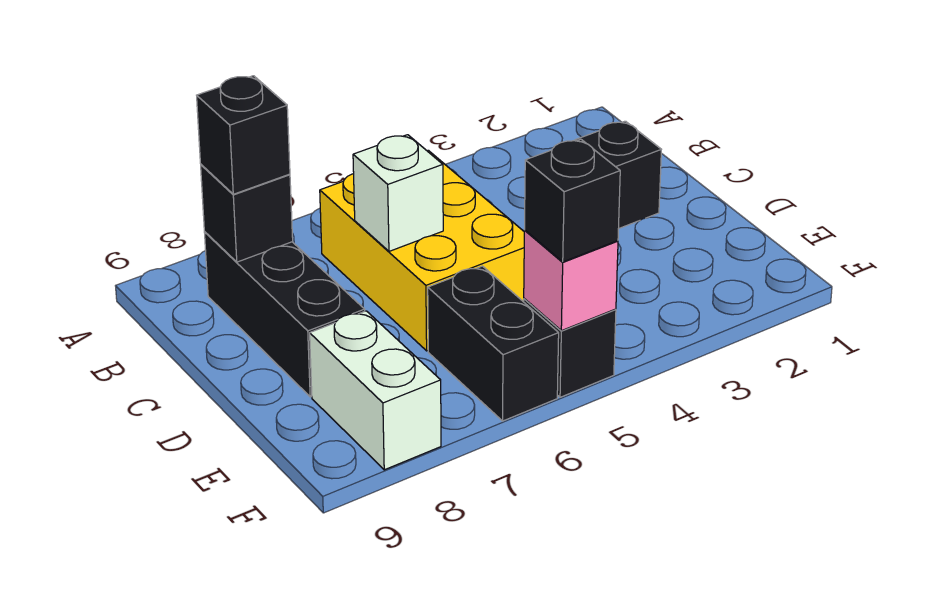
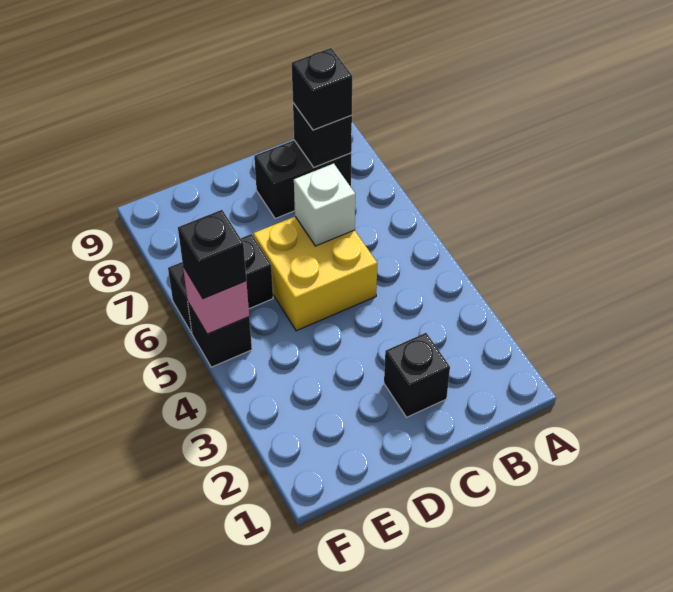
yellow brick B5:D6 level 1 -> yellow brick C5:D6 level 1
black brick B8:D8 level 1 -> black brick B8:C8 level 1
white brick E8:F8 level 1 -> none

